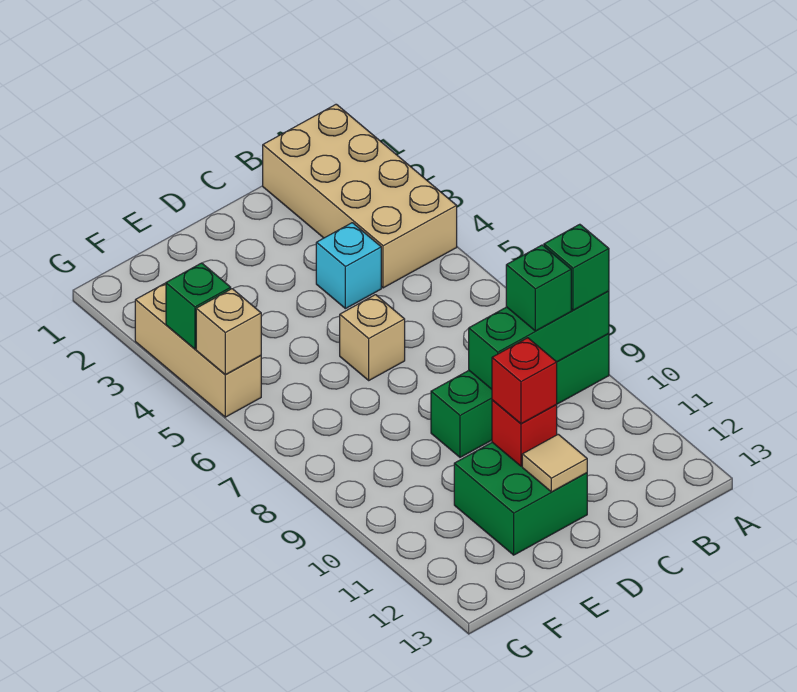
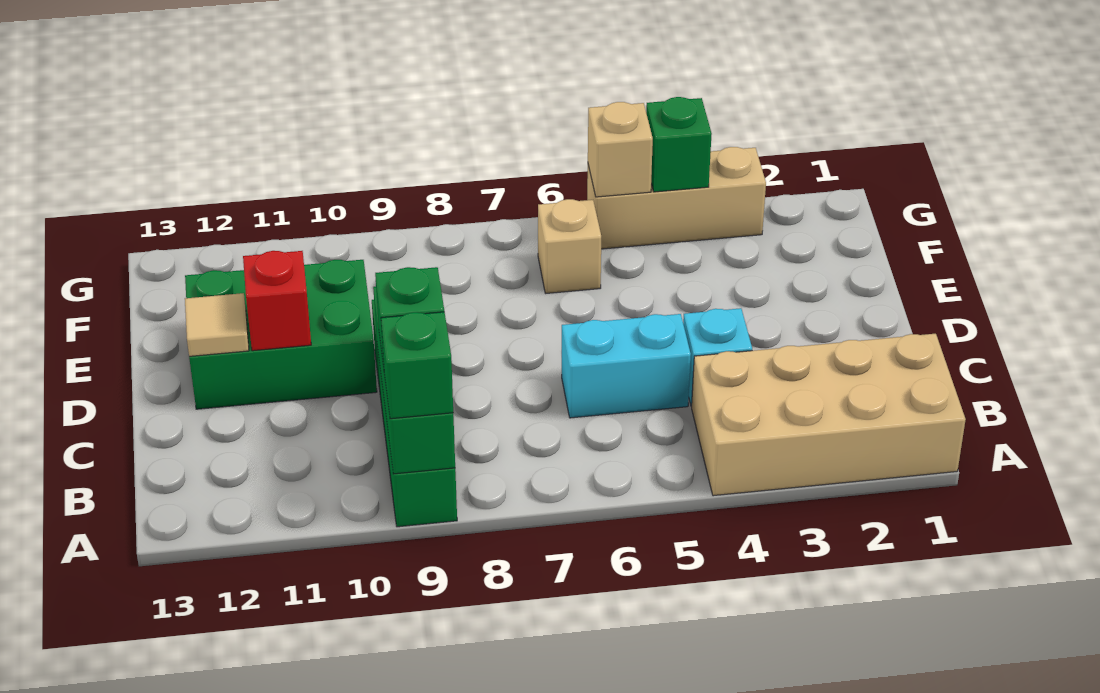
none -> cyan brick C5:C6 level 1
tan brick D6 level 1 -> tan brick F6 level 1
green brick D11:E12 level 1 -> green brick D10:E12 level 1
red brick D11 level 3 -> none

